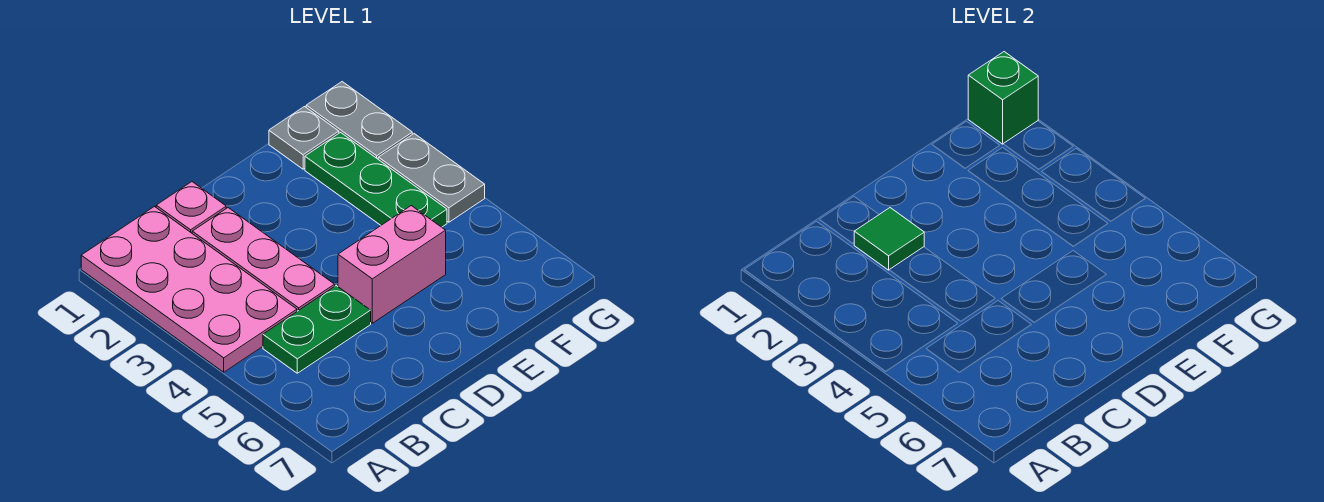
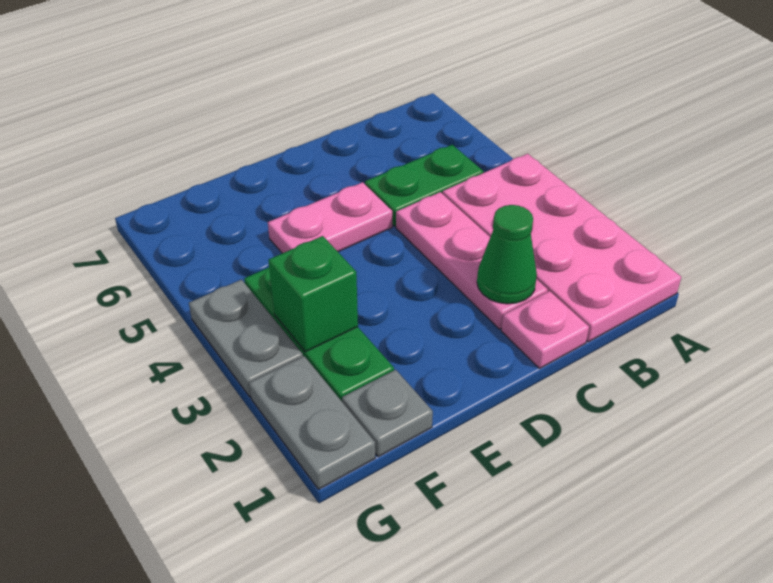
green tile C2 level 2 -> green cone C2 level 2
pink brick D5:E5 level 1 -> pink plate D5:E5 level 1
green brick G1 level 2 -> green brick F3 level 2

